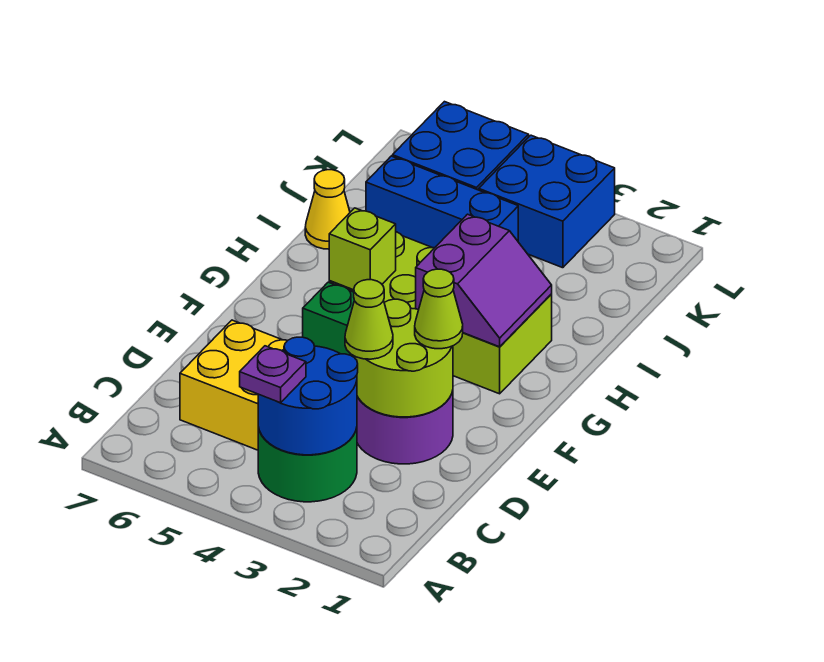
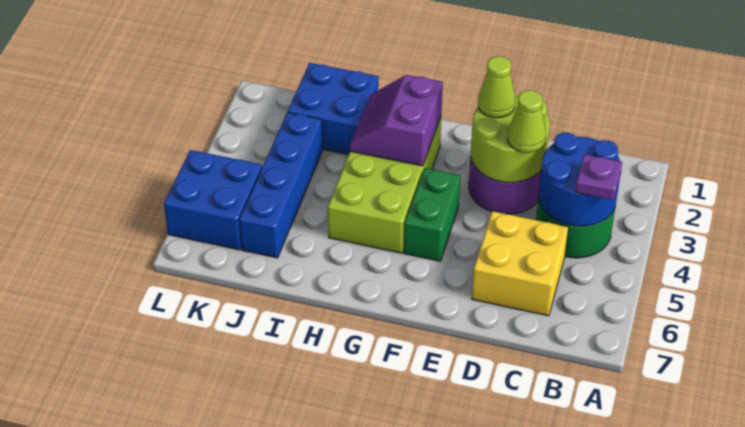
purple slope G2:H3 level 2 top 3 -> purple slope G2:H3 level 2 top G
lime brick G5 level 2 -> none
yellow cone I7 level 1 -> none
blue brick J4:J6 level 1 -> blue brick J3:J6 level 1
blue brick K3:L4 level 1 -> blue brick I1:J2 level 1

